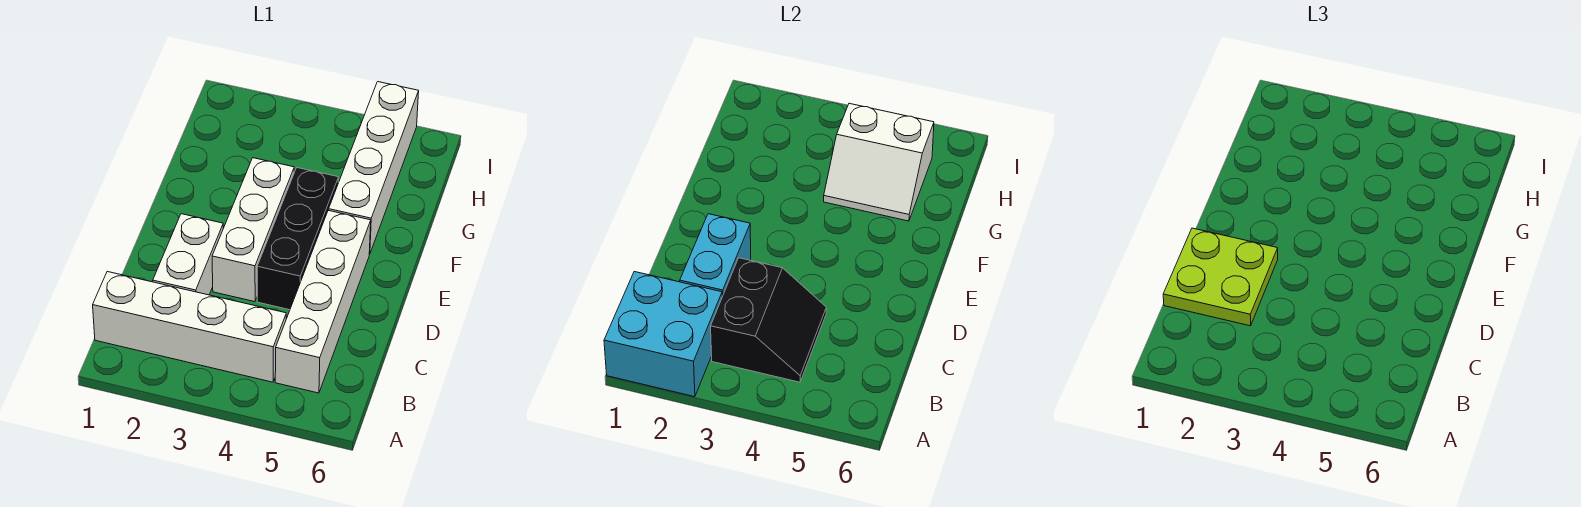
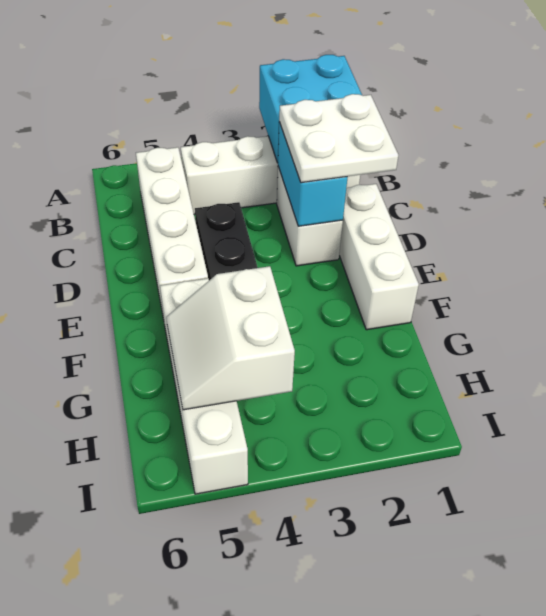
black slope B3:C4 level 2 top 3 -> none
lime plate C1:D2 level 3 -> white plate C1:D2 level 3
white brick D3:F3 level 1 -> white brick D1:F1 level 1
white slope G4:H5 level 2 top H -> white slope G4:H5 level 2 top 4

